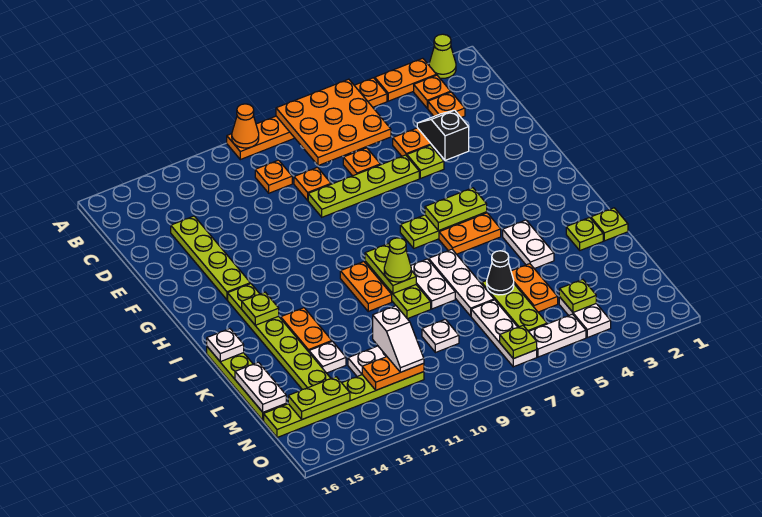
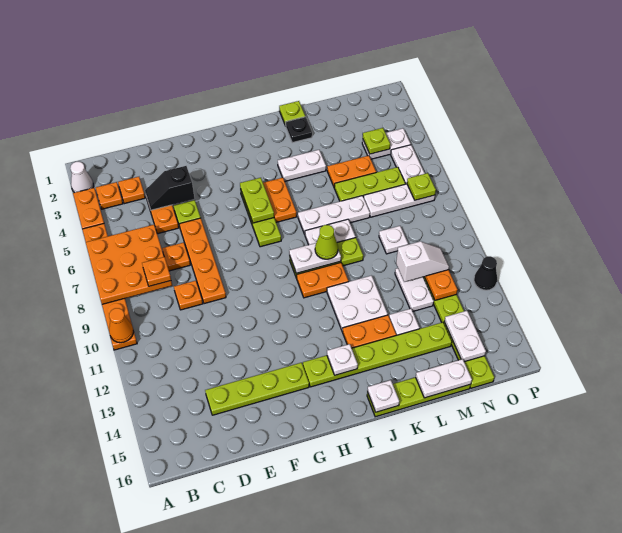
lime cone A2 level 1 -> white cone A2 level 1
orange plate C10 level 1 -> orange plate C8 level 3
lime plate E6:E9 level 1 -> orange plate E6:E9 level 1
lime plate I9:J9 level 2 -> white plate I9:J9 level 2
lime plate I14 level 2 -> white plate I14 level 2
none -> white plate J11:K12 level 1
lime plate K2 level 1 -> black plate K2 level 1
black cone L6 level 2 -> black cone P12 level 1
lime plate N14:N15 level 2 -> white plate N14:N15 level 2

